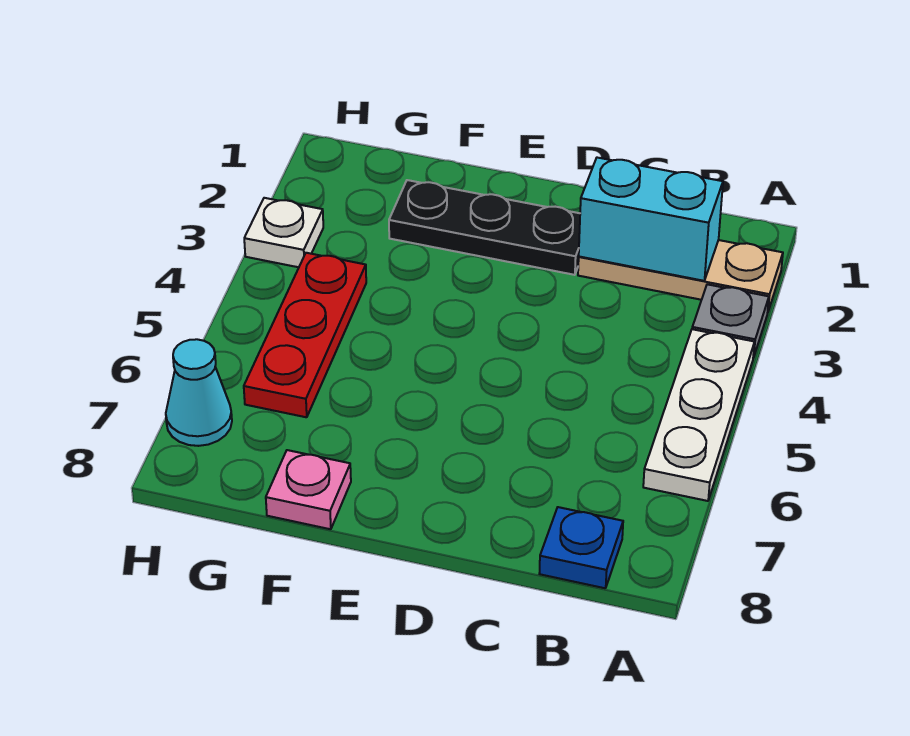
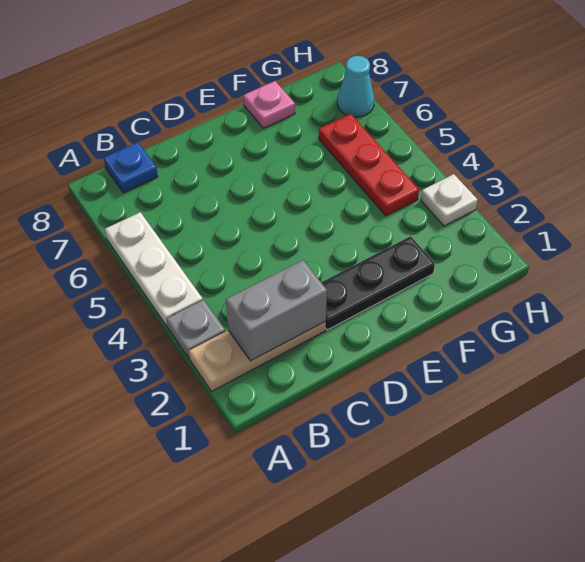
cyan brick B2:C2 level 2 -> grey brick B2:C2 level 2

